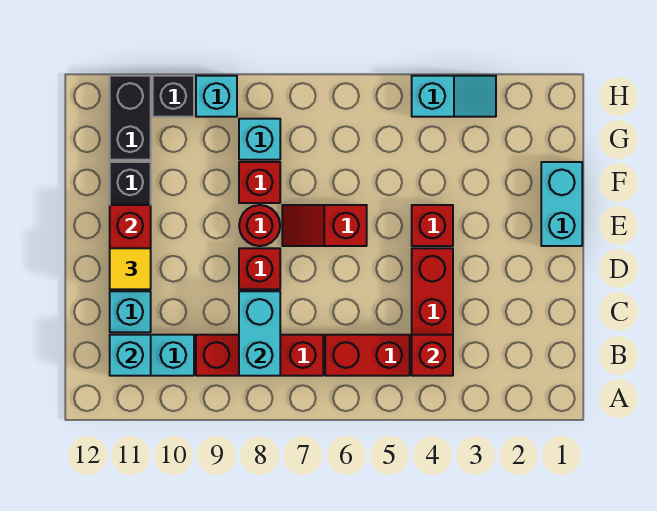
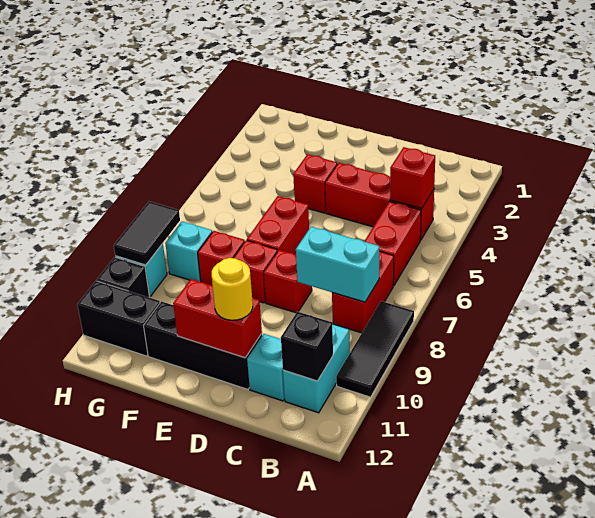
none -> black tile A8:A10 level 1
red brick B7:B9 level 1 -> red brick B7:B8 level 1
cyan brick B11 level 2 -> black brick B11 level 2
yellow tile D11 level 3 -> yellow round brick D11 level 3
cyan brick E1:F1 level 1 -> none
red slope E6:E7 level 1 top 6 -> red brick E6:E7 level 1
red round brick E8 level 1 -> red brick E8 level 1
cyan slope H3:H4 level 1 top 4 -> none
none -> black tile H8:H9 level 2

